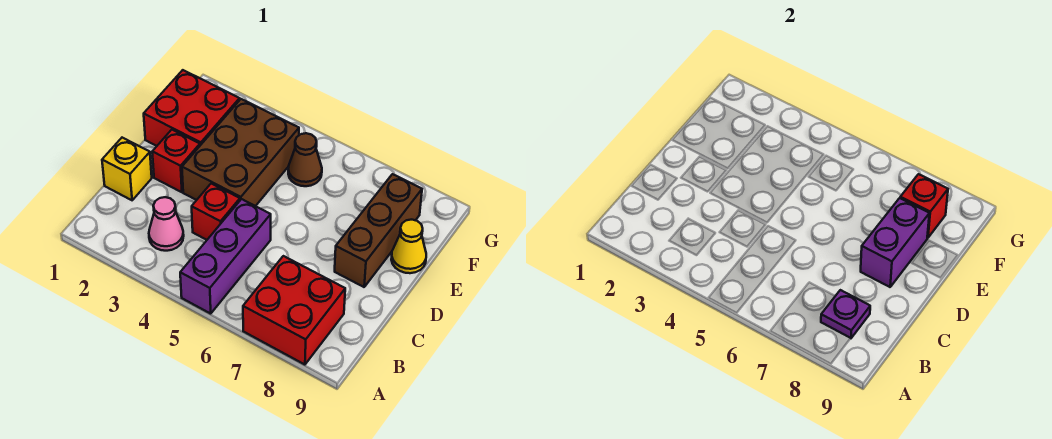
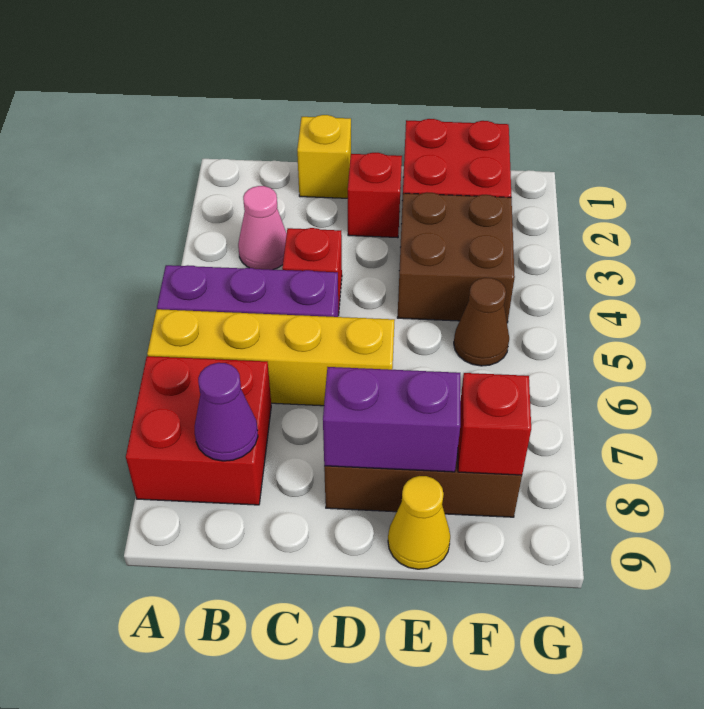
none -> yellow brick A6:D6 level 1
purple plate B8 level 2 -> purple cone B8 level 2
brown brick D3:F4 level 1 -> brown brick E3:F4 level 1

